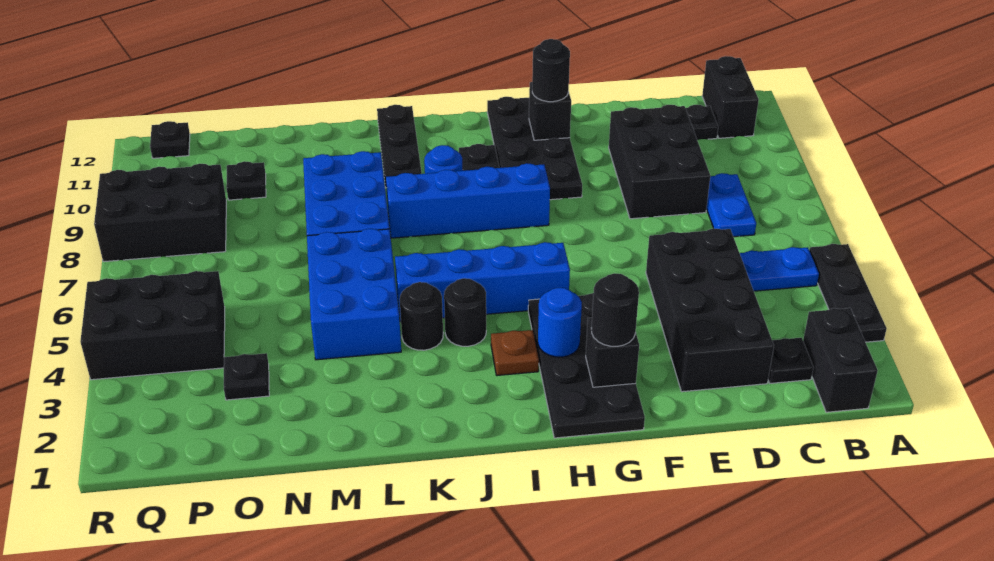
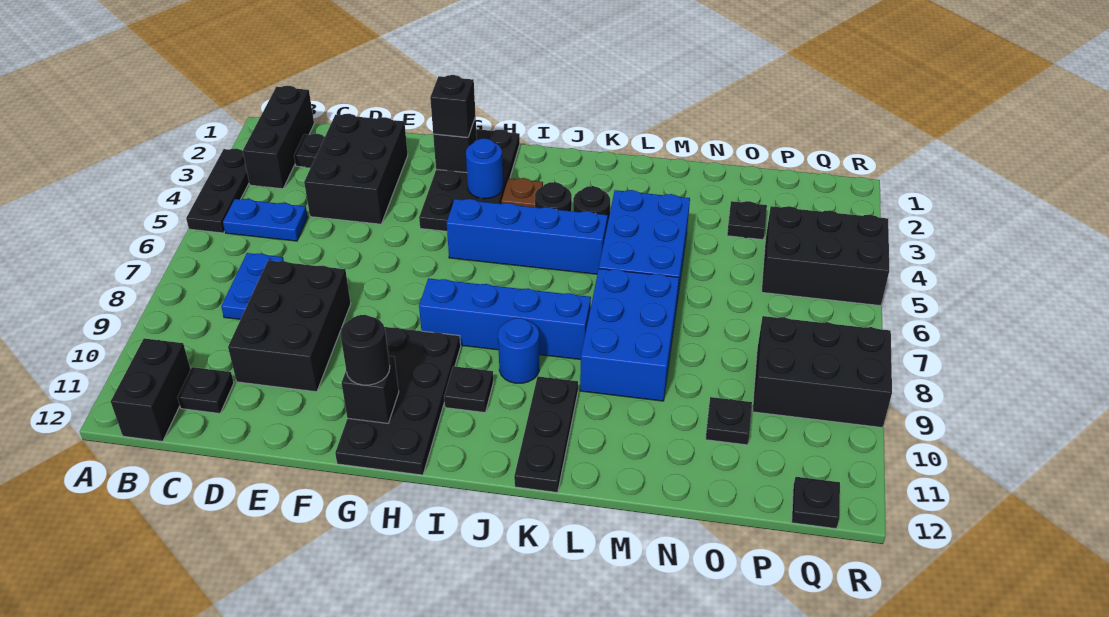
black brick B1:B2 level 1 -> black brick B1:B3 level 1
black brick D2:E5 level 1 -> black brick D2:E4 level 1
black round brick G2 level 3 -> black brick G2 level 3

